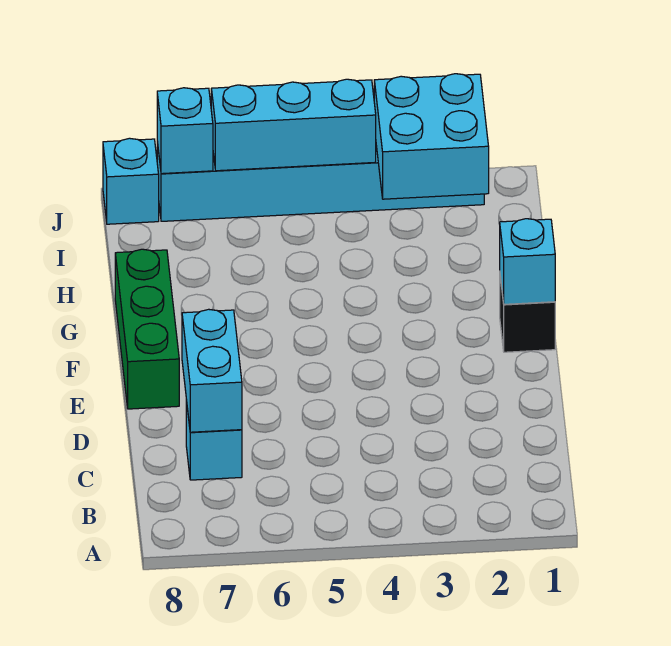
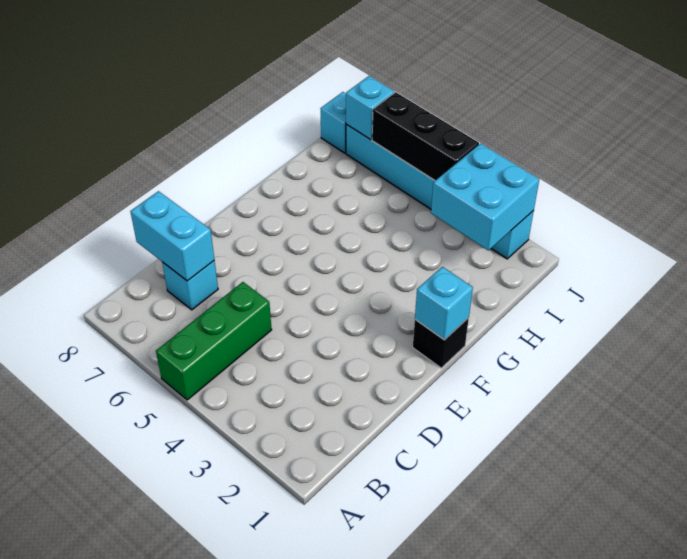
cyan brick C7:D7 level 2 -> cyan brick C7:C8 level 2
green brick E8:G8 level 1 -> green brick A5:C5 level 1
cyan brick J4:J6 level 2 -> black brick J4:J6 level 2

